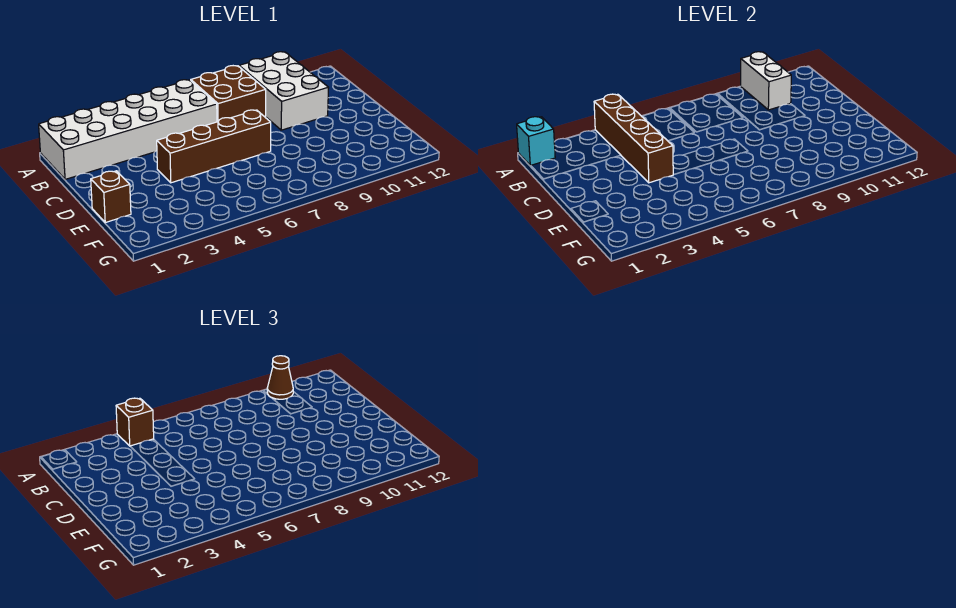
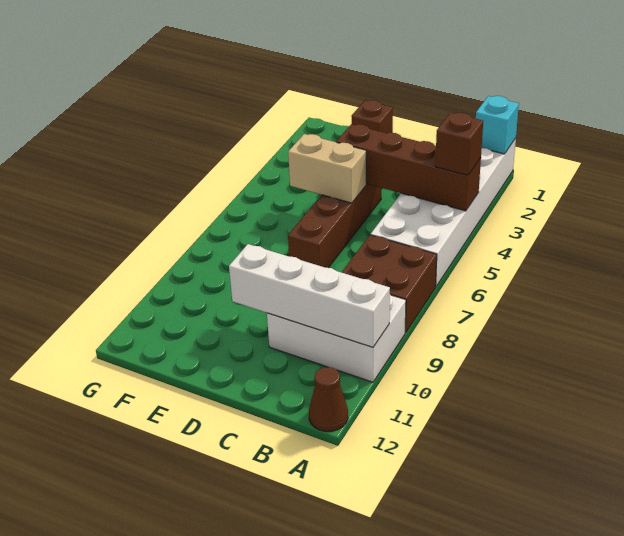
white brick A10:B10 level 2 -> white brick A10:D10 level 2
brown cone A10 level 3 -> brown cone A12 level 1
none -> tan brick D5:E5 level 2

